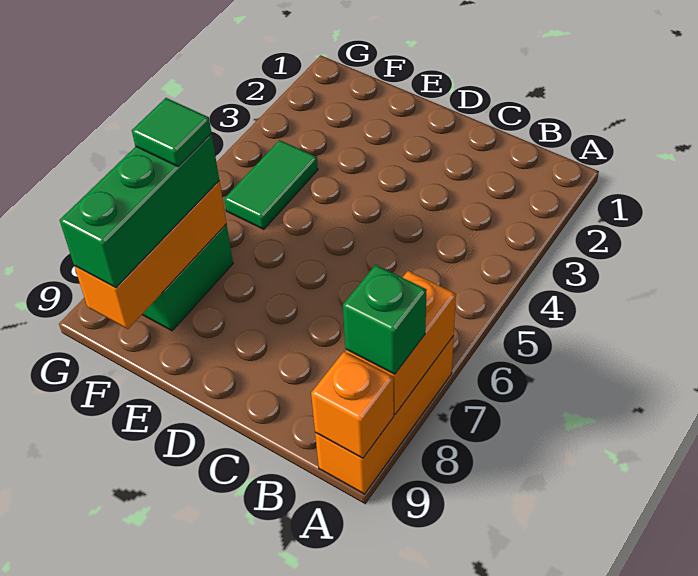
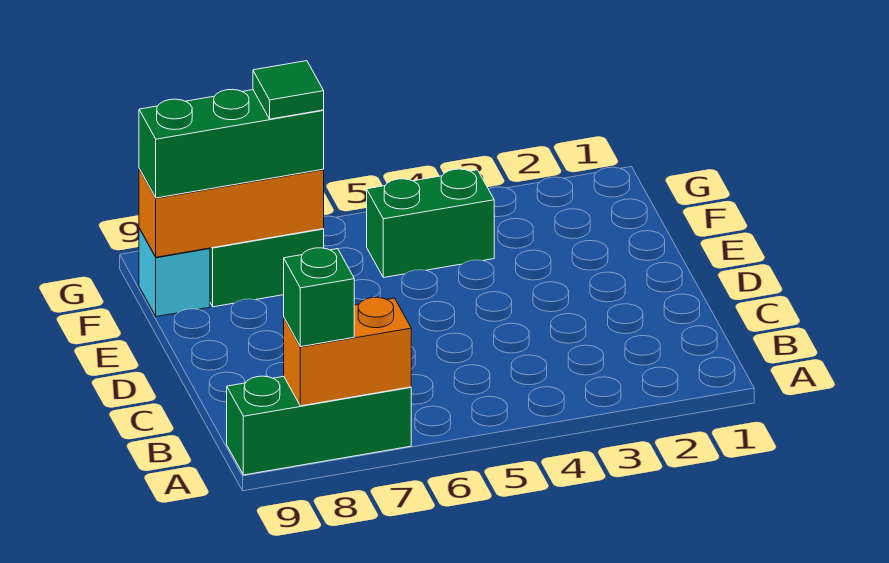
orange brick A7:A9 level 1 -> green brick A7:A9 level 1
orange brick A9 level 2 -> none
green tile F4:F5 level 1 -> green brick F4:F5 level 1
none -> cyan brick F9 level 1

